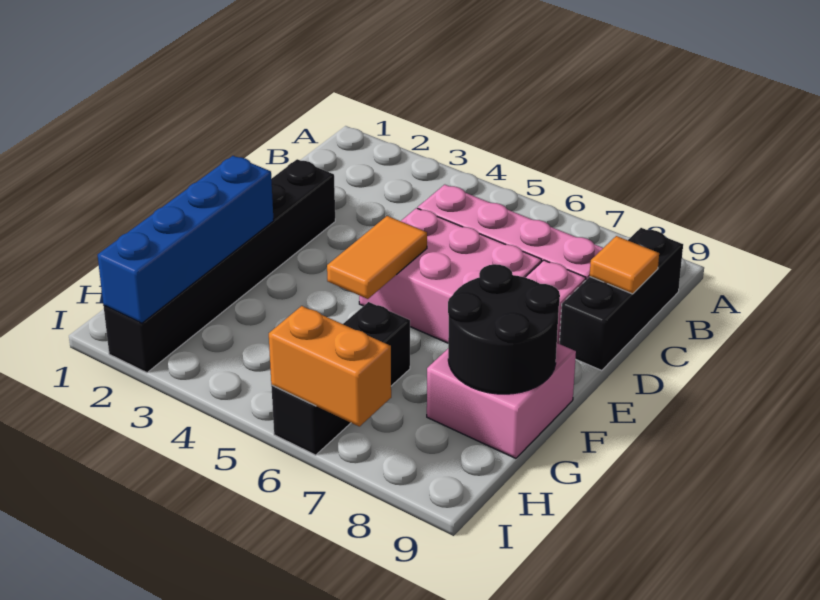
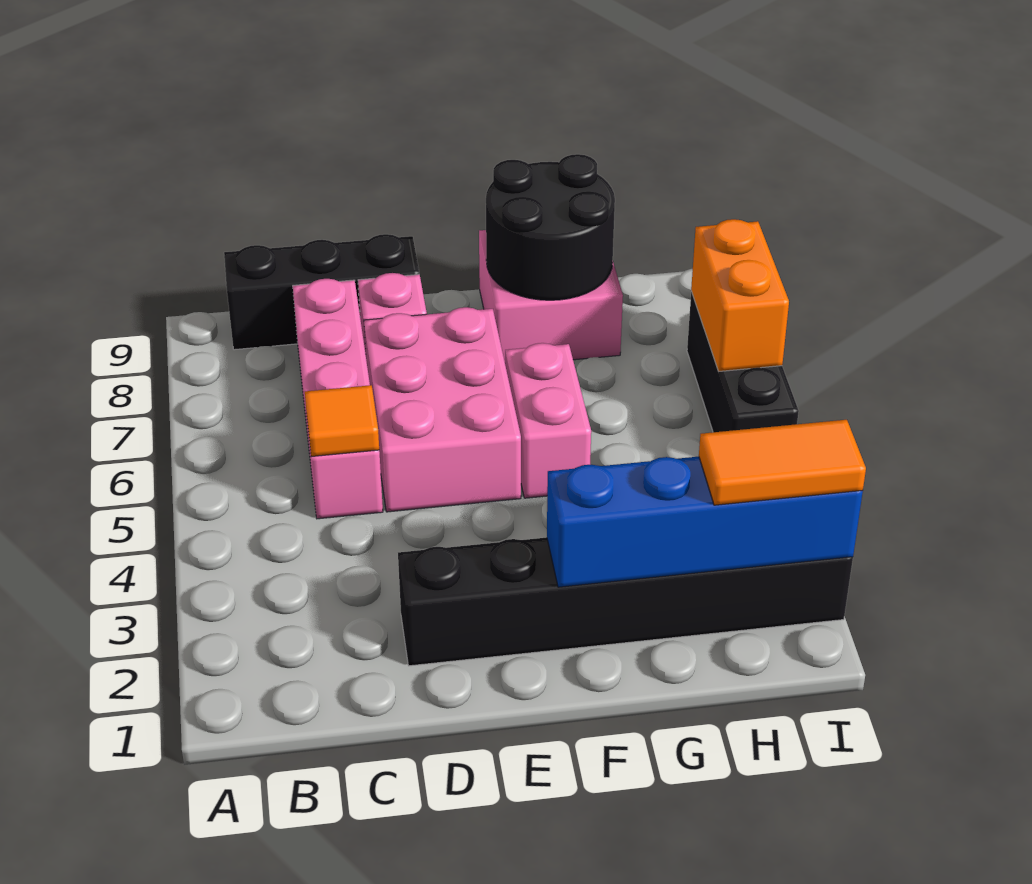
orange tile C9 level 2 -> orange tile C5 level 2
orange tile E5:F5 level 2 -> orange tile H2:I2 level 3
none -> pink brick F5:F6 level 1
black brick G6:I6 level 1 -> black brick I5:I7 level 1

